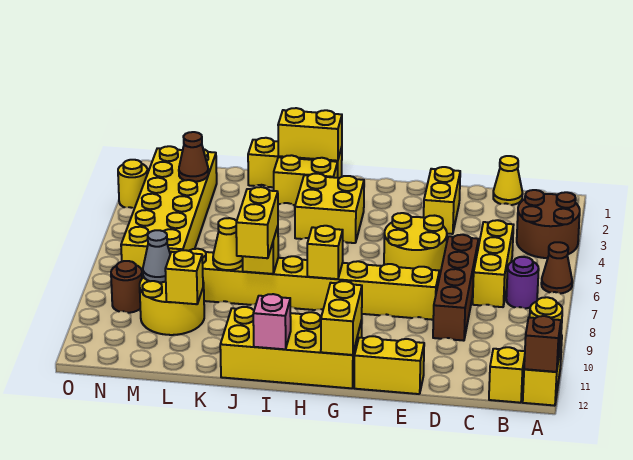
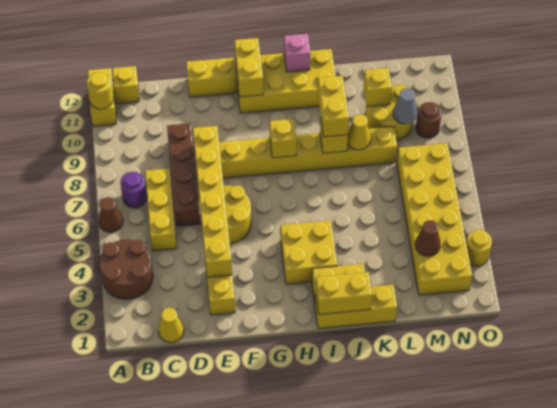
brown brick A12 level 2 -> none
none -> yellow brick E3:E8 level 2

